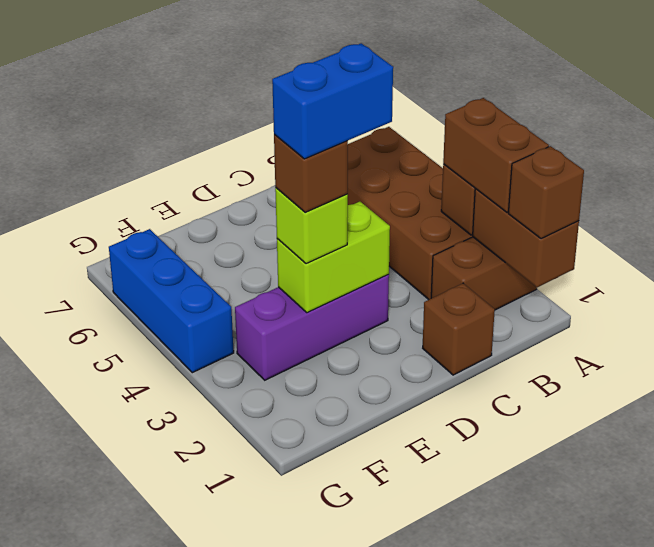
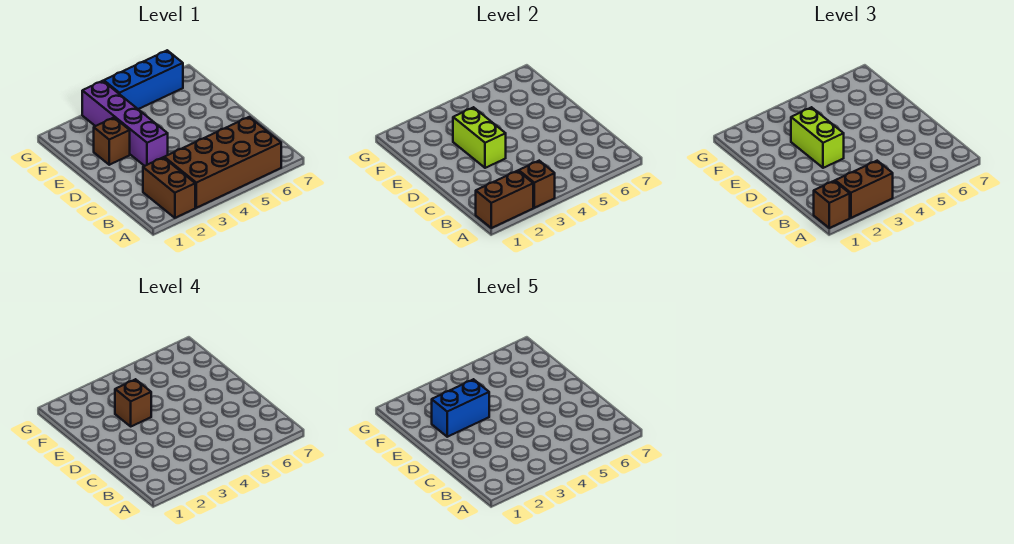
brown brick C1 level 1 -> brown brick E2 level 1
purple brick D3:F3 level 1 -> purple brick D3:G3 level 1
blue brick D3:E3 level 5 -> blue brick E2:E3 level 5
lime brick E3 level 3 -> lime brick D3:E3 level 3

